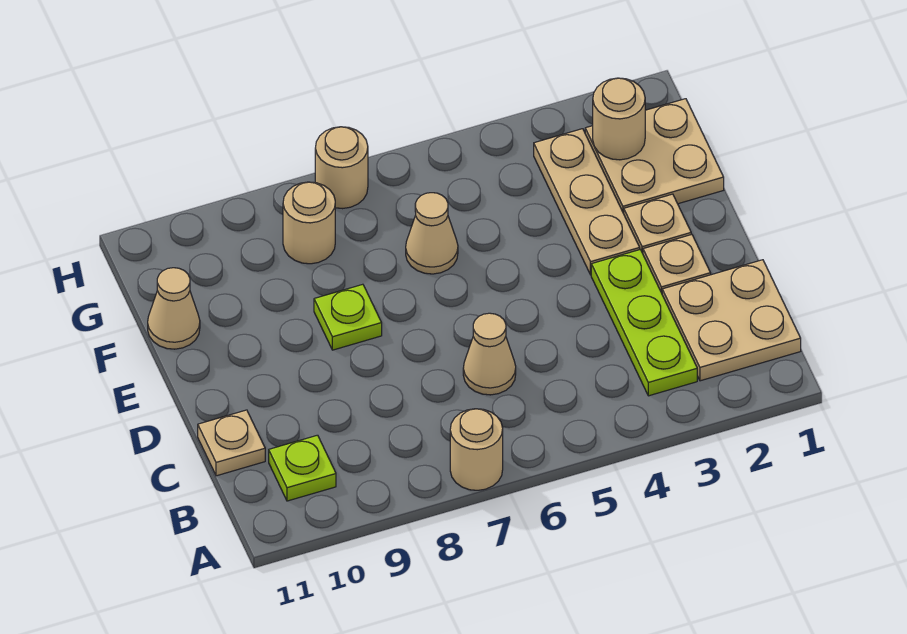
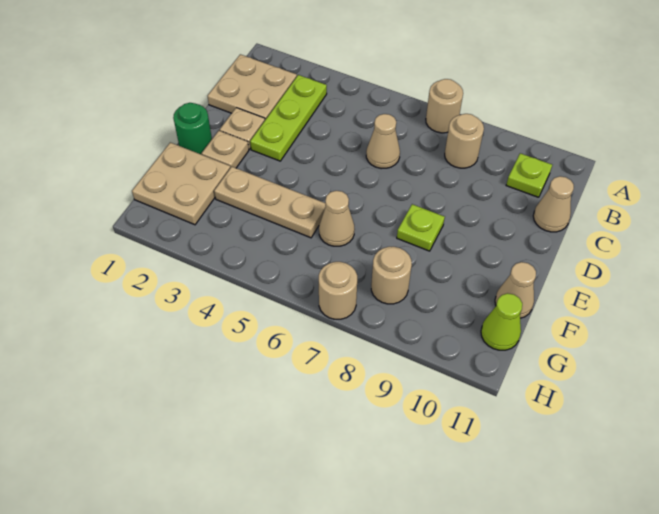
tan plate C11 level 1 -> tan cone C11 level 1
none -> green round brick E1 level 1
tan plate E3:G3 level 1 -> tan plate F3:F5 level 1
tan round brick G2 level 2 -> tan round brick B8 level 1
none -> lime cone G11 level 1

